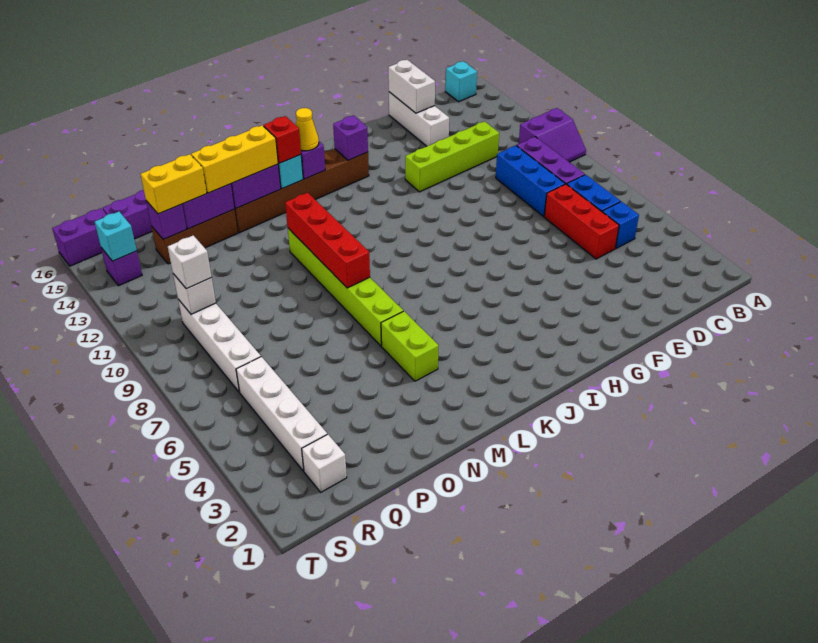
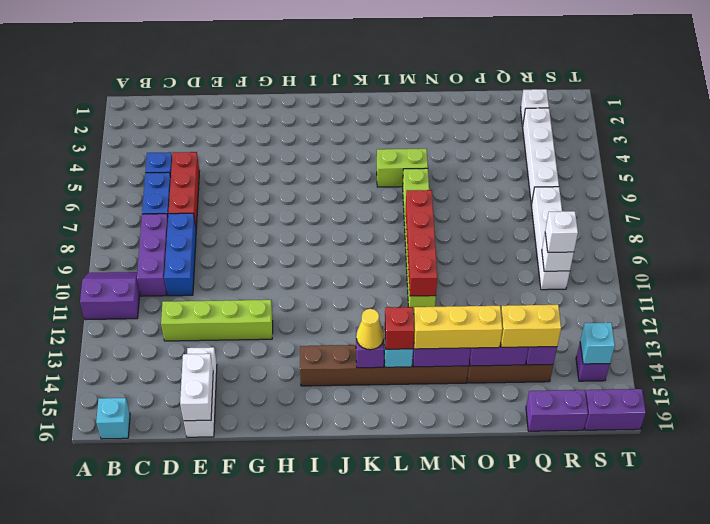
purple brick I14 level 2 -> none
lime brick M4:M5 level 1 -> lime brick L5:M5 level 1

